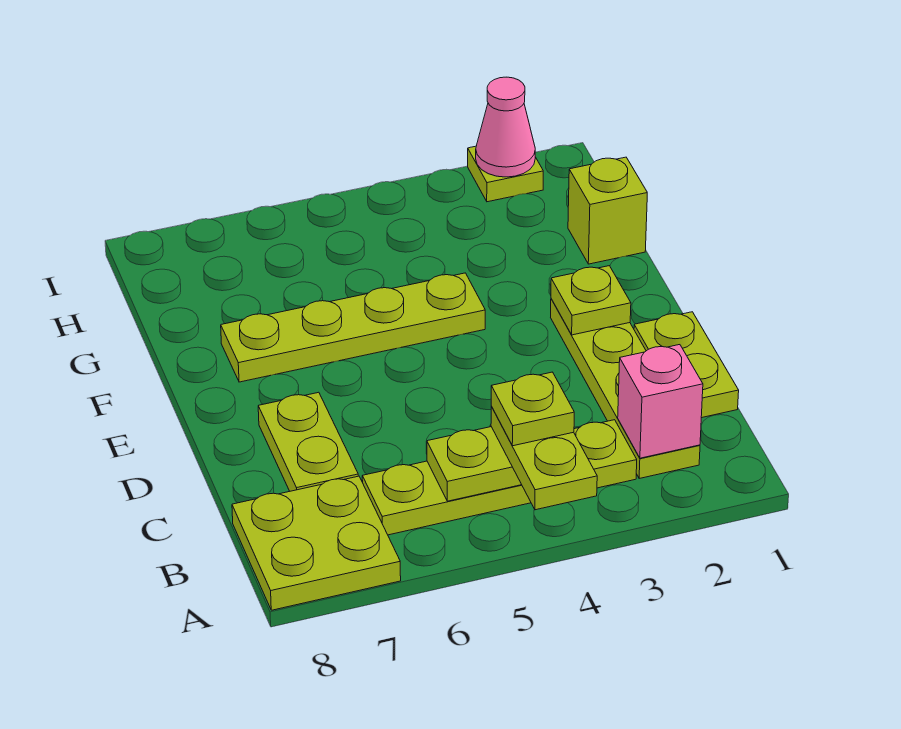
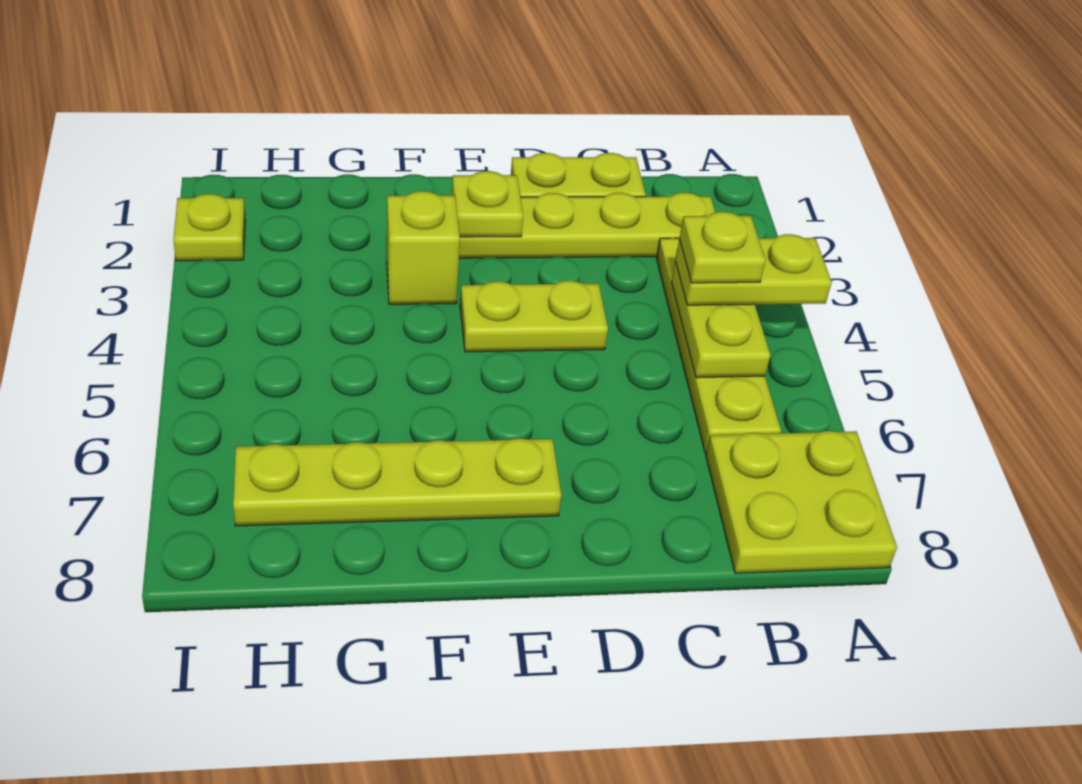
pink brick B2 level 2 -> none
lime plate C7:D7 level 1 -> lime plate D4:E4 level 1
lime plate F4:F7 level 1 -> lime plate E7:H7 level 1
lime brick G1 level 1 -> lime brick F3 level 1
pink cone I2 level 2 -> none

